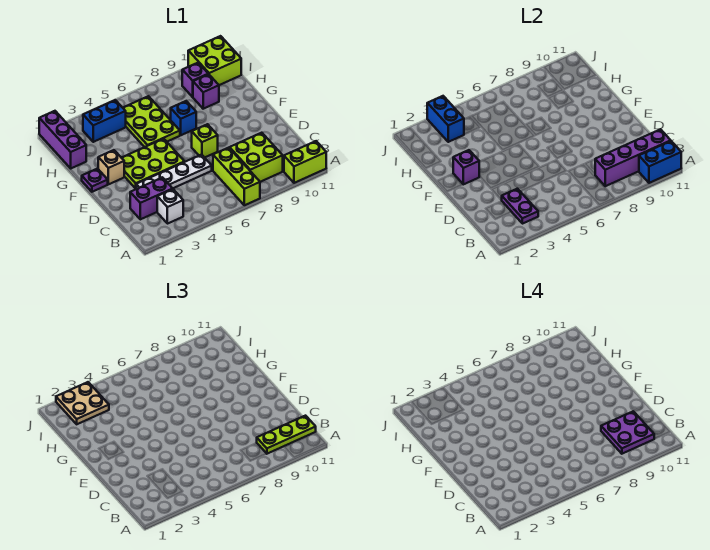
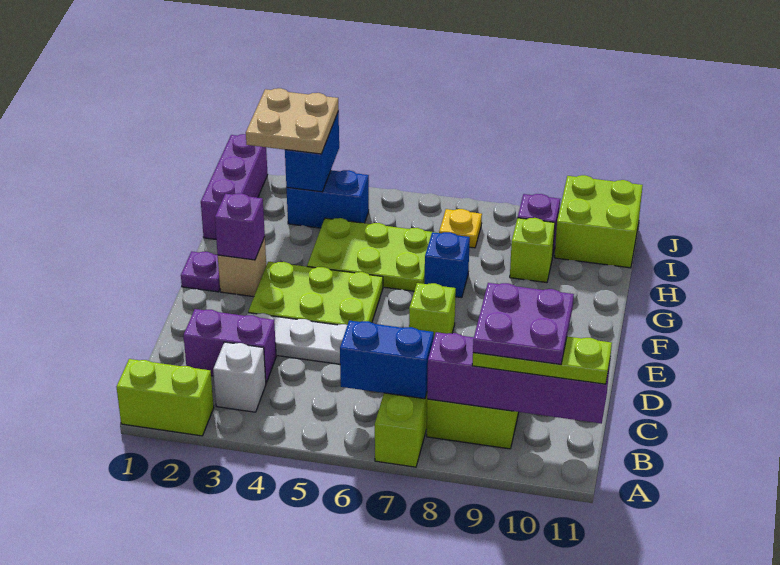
lime brick A10:A11 level 1 -> lime brick A1:A2 level 1
blue brick A10:A11 level 2 -> blue brick B6:B7 level 2
purple plate B3:C3 level 2 -> none
lime plate G5:I6 level 1 -> lime plate G4:H6 level 1
purple brick H9 level 1 -> lime brick H9 level 1
none -> yellow plate I7 level 1

